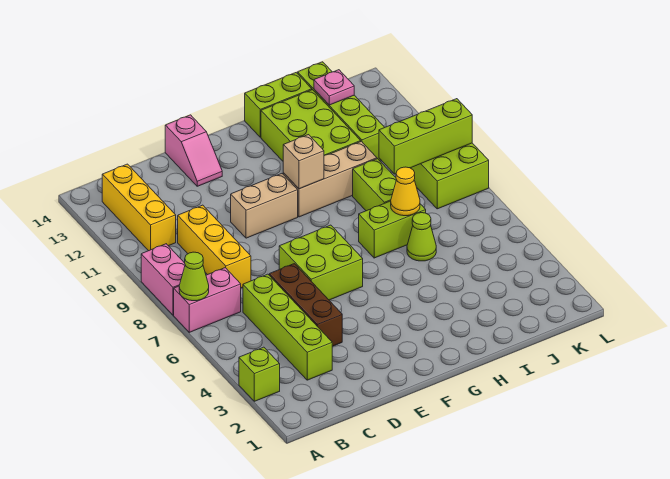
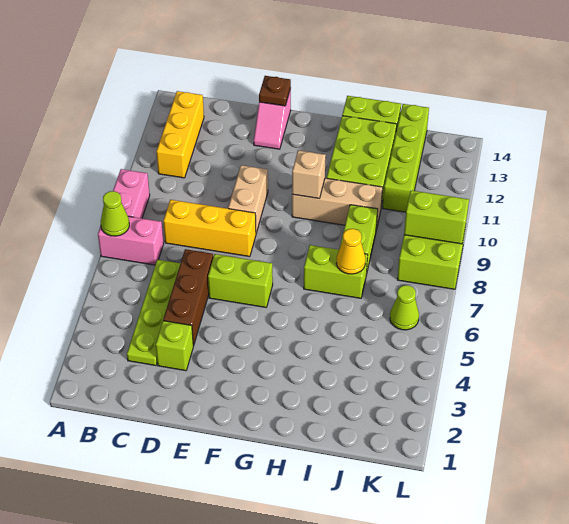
lime brick A3 level 1 -> lime brick D3 level 1
lime brick C3:C6 level 1 -> lime plate C3:C6 level 1
yellow brick C8:C10 level 1 -> yellow brick C8:E8 level 1
lime brick E6:F7 level 1 -> lime brick E6:F6 level 1
tan brick E10:F10 level 1 -> tan brick E9:E10 level 1
none -> brown plate E14 level 2
lime cone I6 level 1 -> lime cone K6 level 1
lime brick J9:L9 level 2 -> lime brick K9:L9 level 2
pink plate J13 level 2 -> none

